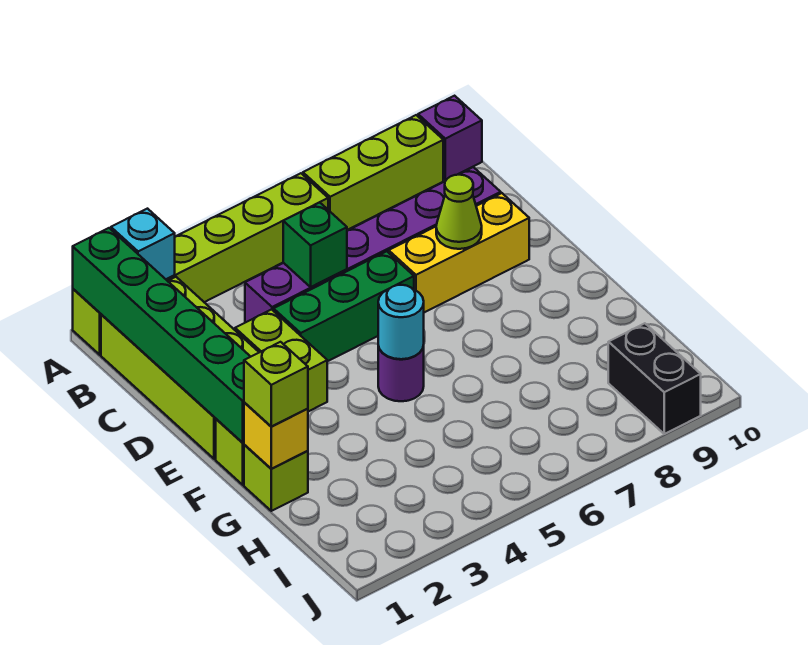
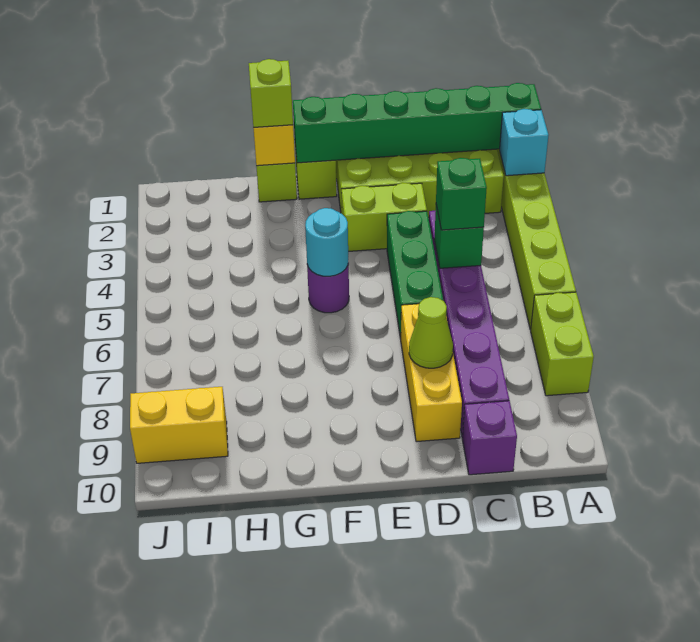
lime brick A7:A9 level 1 -> lime brick A7:A8 level 1
purple brick A10 level 1 -> purple brick C10 level 1
none -> green brick C5 level 3
black brick I9:J9 level 1 -> yellow brick I9:J9 level 1

